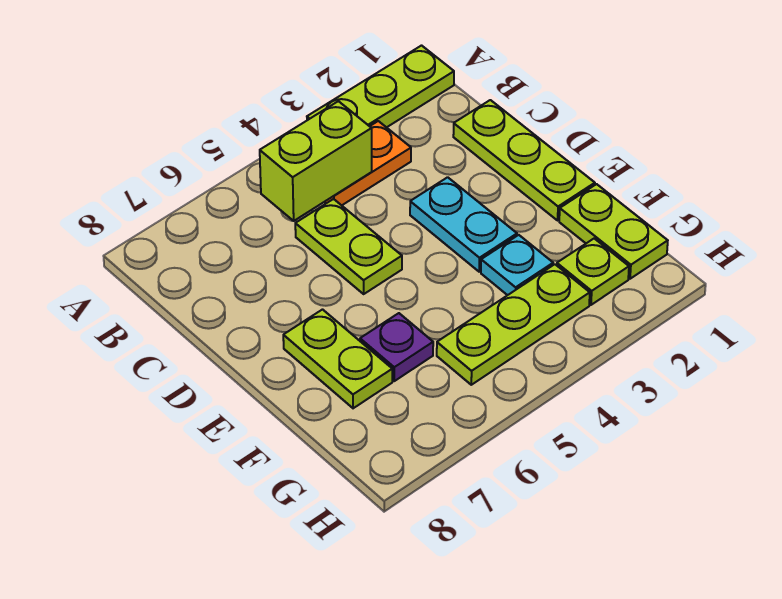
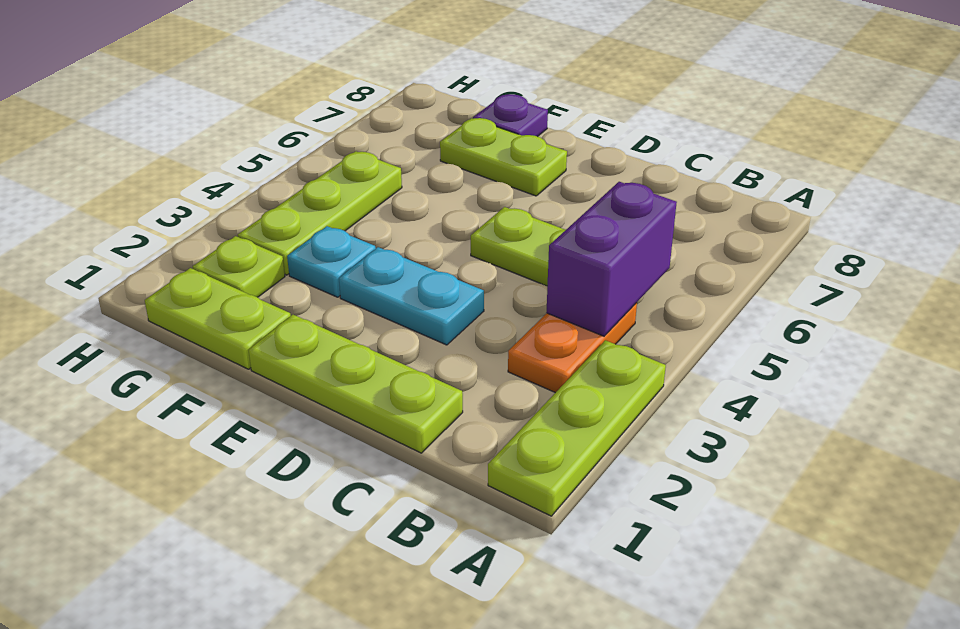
lime brick B4:B5 level 2 -> purple brick B4:B5 level 2
purple plate F6 level 1 -> purple plate F8 level 1

